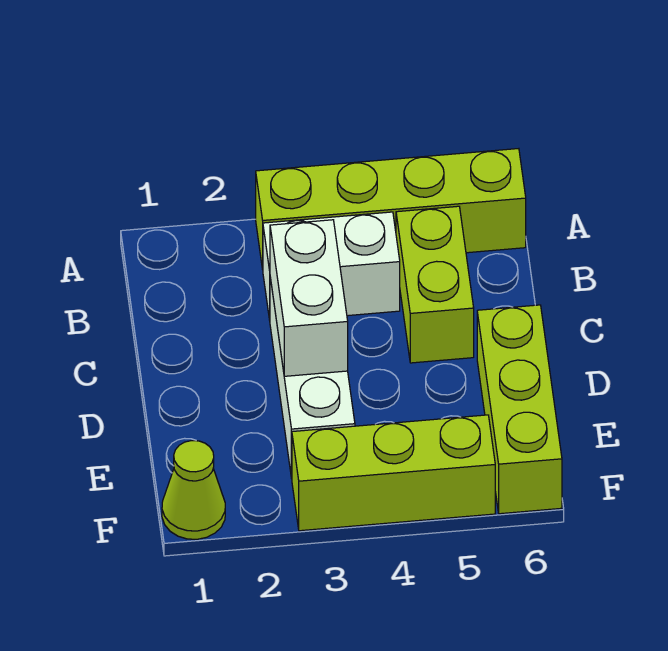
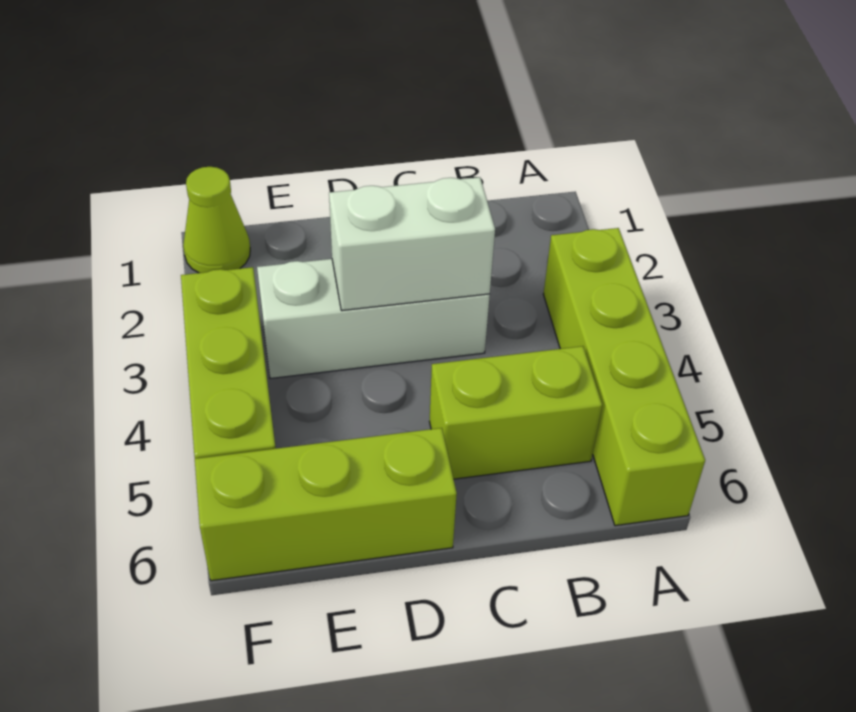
white brick B3:B4 level 1 -> none

